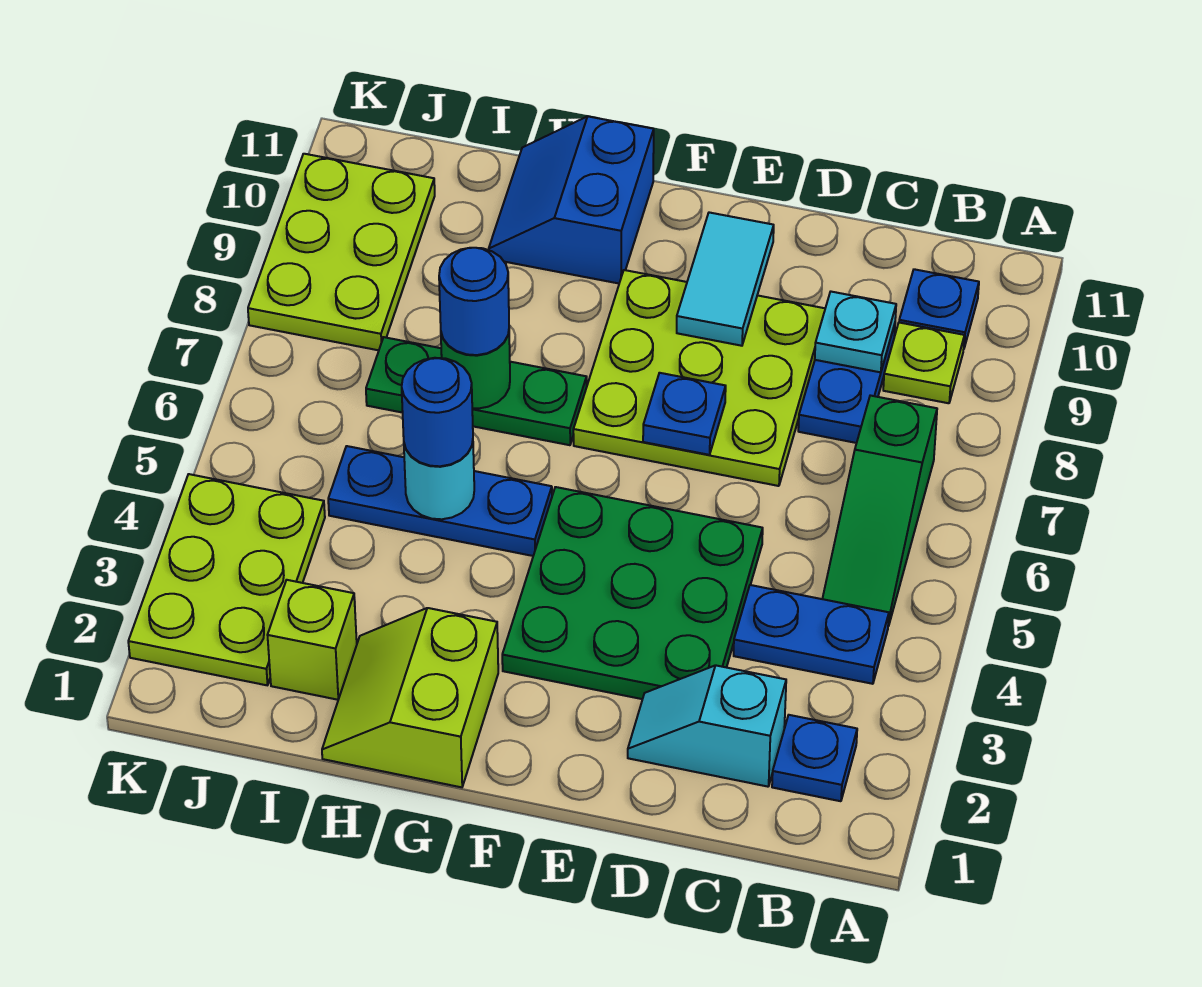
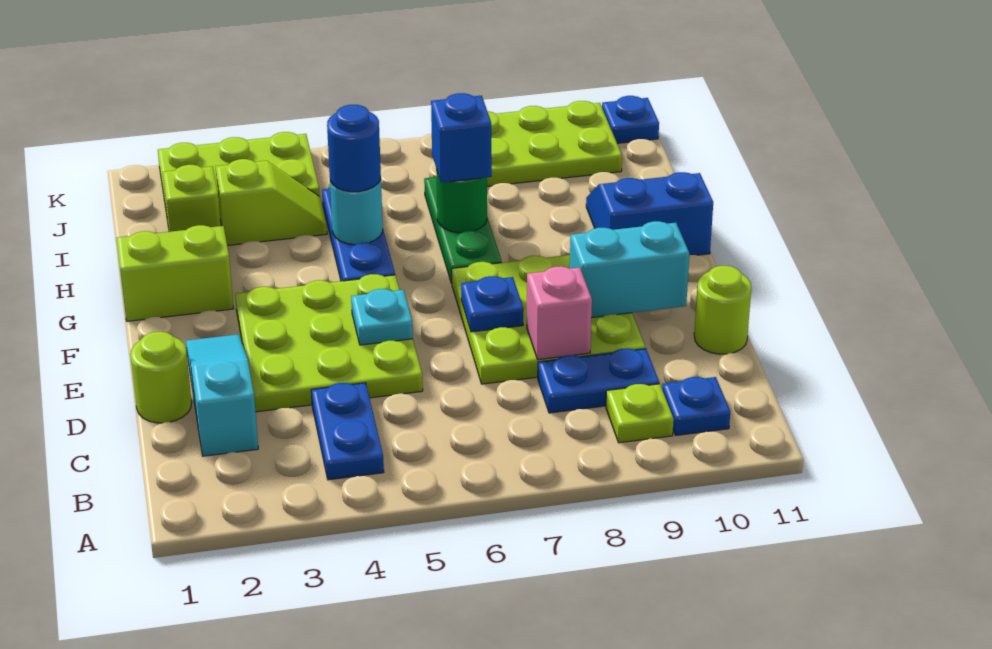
blue plate B2 level 1 -> blue plate K11 level 1
green slope B5:B7 level 1 top 7 -> none
cyan slope C2:D2 level 1 top C -> cyan slope C2:E2 level 1 top C
cyan plate C9 level 2 -> cyan plate E5 level 2
none -> lime round brick D1 level 1
green plate D3:F5 level 1 -> lime plate D3:F5 level 1
none -> pink brick D8 level 2
none -> lime round brick D11 level 1
cyan tile E9:E10 level 2 -> cyan brick E9:E10 level 2
blue round brick H7 level 3 -> blue brick H7 level 3
none -> lime slope I3:I4 level 1 top 3

